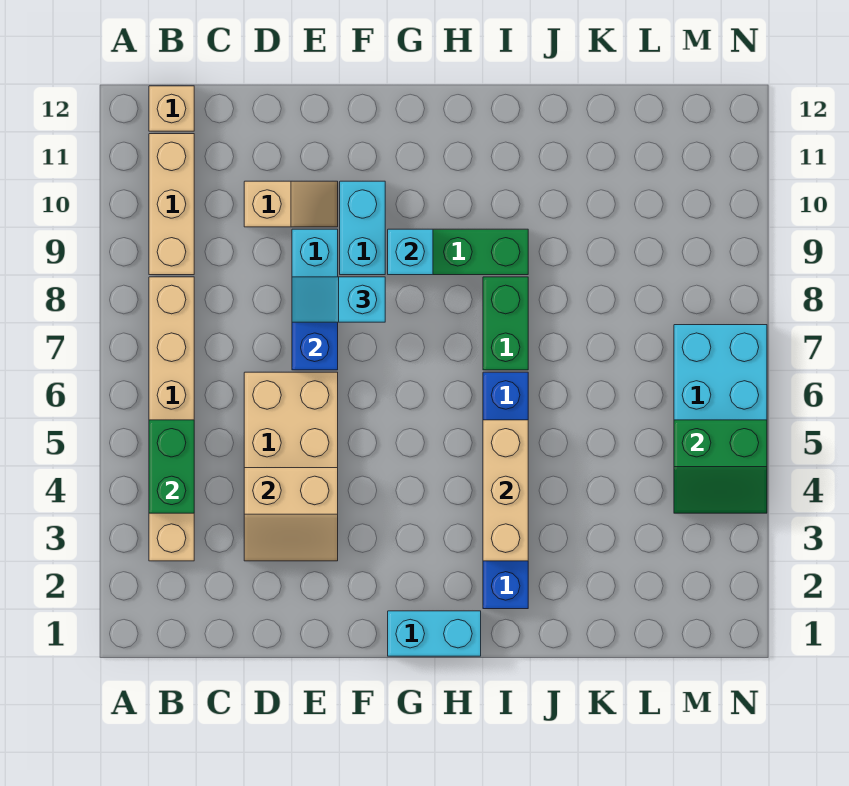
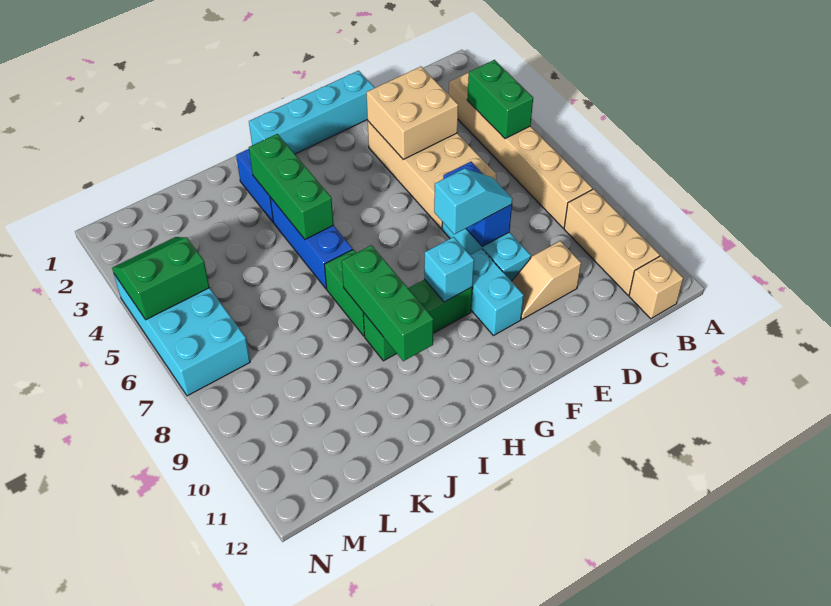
tan slope D3:E4 level 2 top 4 -> tan brick D3:E4 level 2
cyan brick G1:H1 level 1 -> cyan brick E1:H1 level 1
tan brick I3:I5 level 2 -> green brick I3:I5 level 2
none -> green brick I8:I10 level 2

